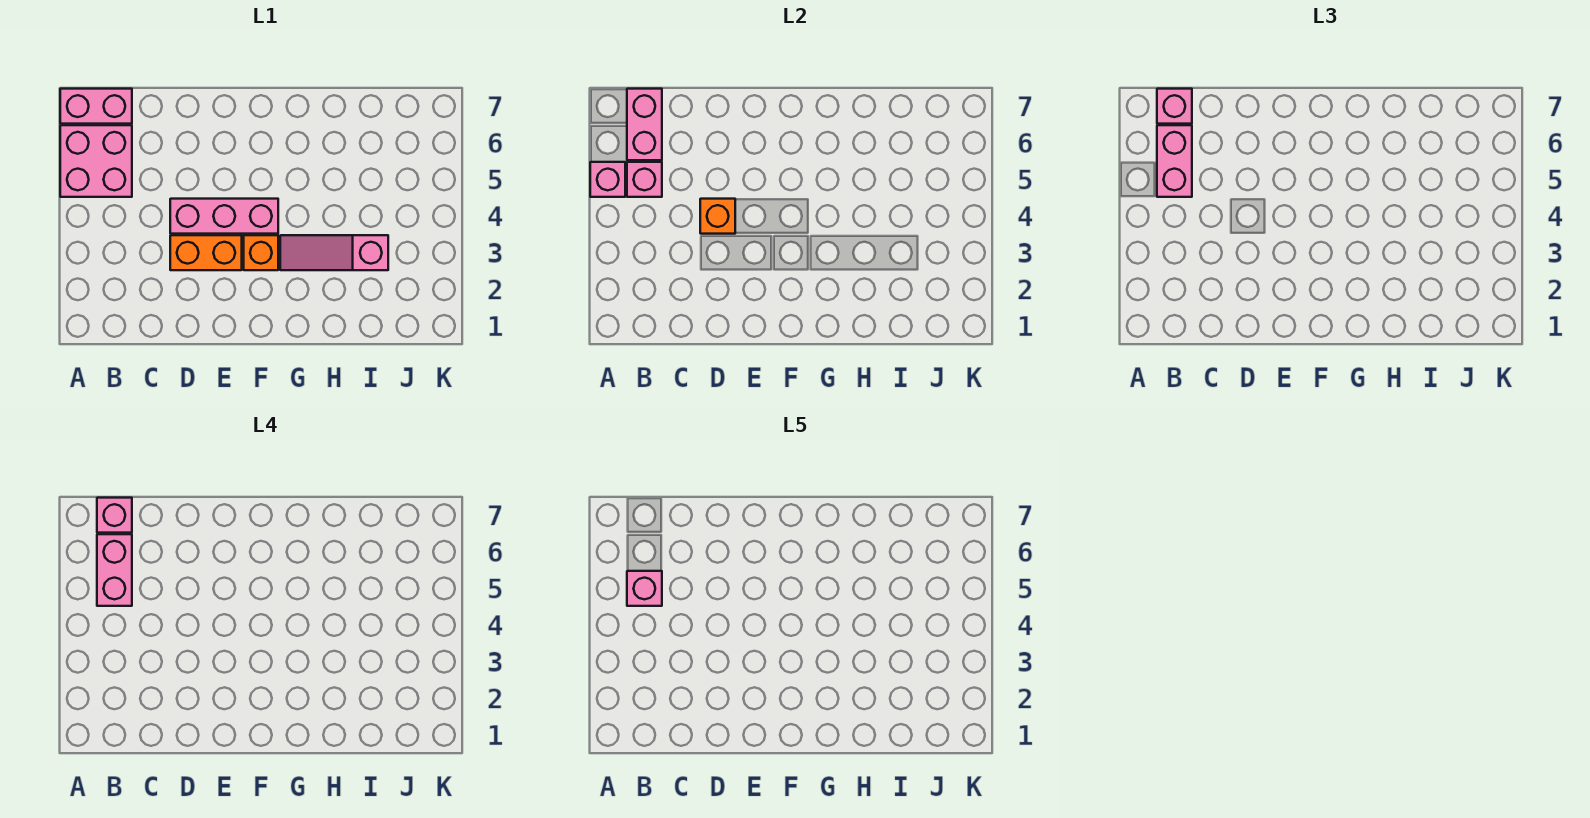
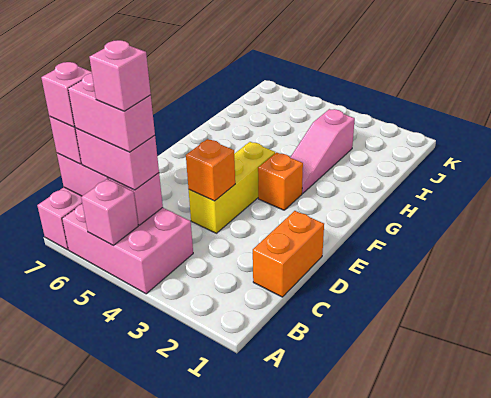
pink brick A5:B6 level 1 -> pink brick A4:B6 level 1
orange brick D3:E3 level 1 -> orange brick C1:D1 level 1
pink brick D4:F4 level 1 -> yellow brick D4:F4 level 1

